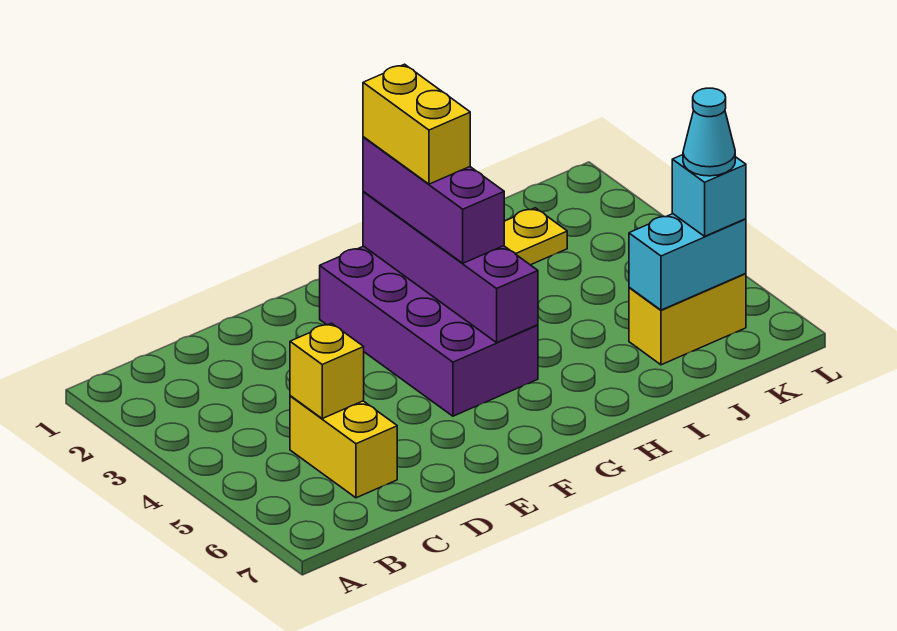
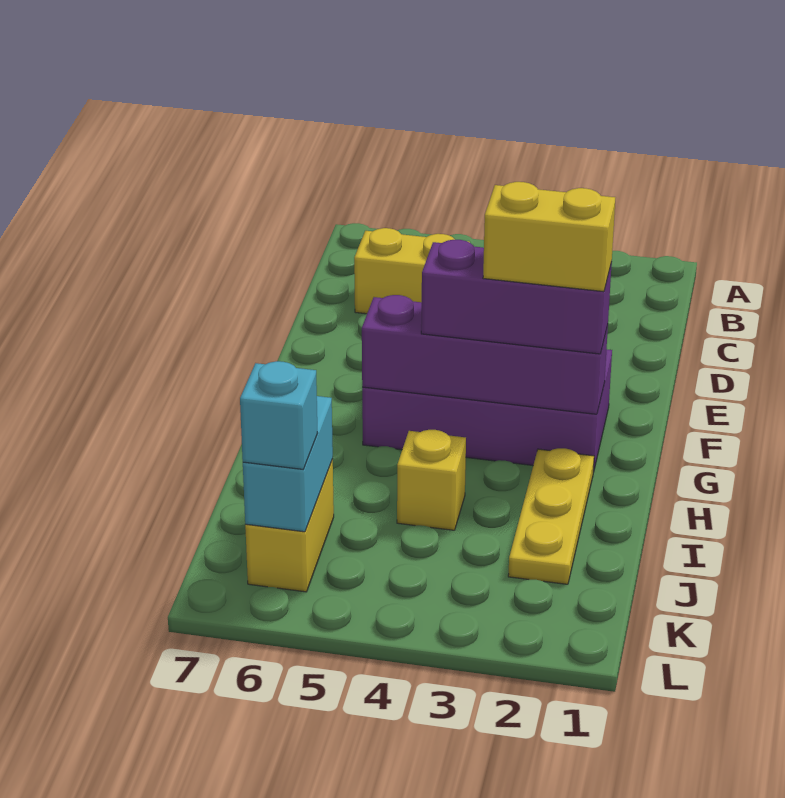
yellow brick C5 level 2 -> yellow brick I4 level 1
cyan cone K6 level 4 -> none

